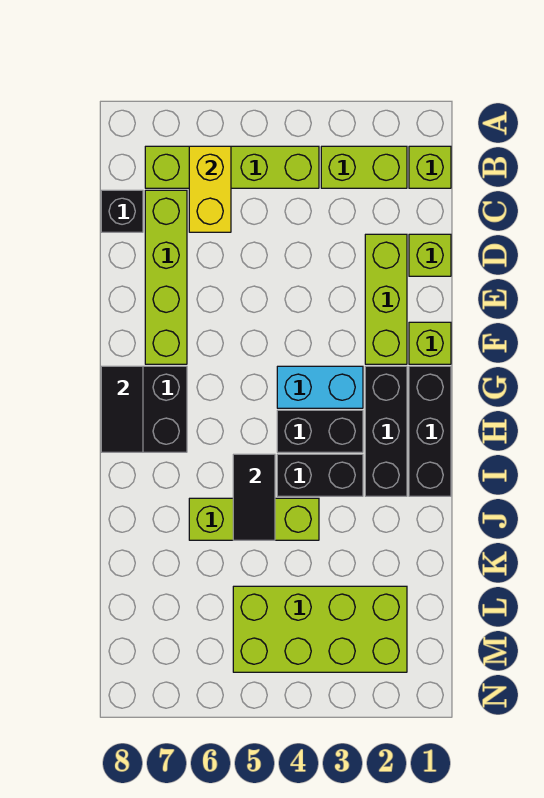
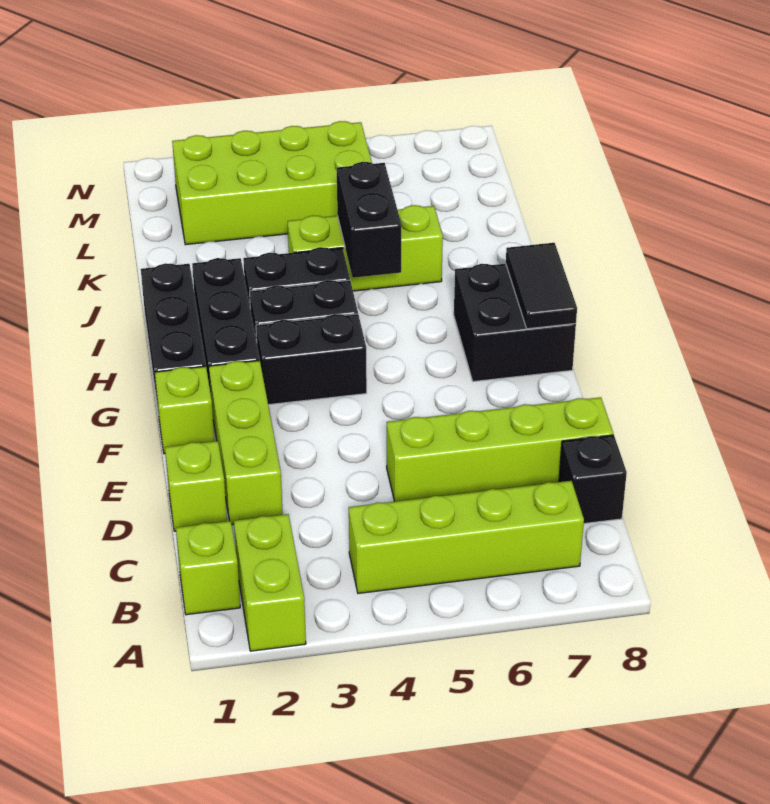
lime brick B2:B3 level 1 -> lime brick A2:B2 level 1
yellow brick B6:C6 level 2 -> none
lime brick C7:F7 level 1 -> lime brick D5:D8 level 1
cyan brick G3:G4 level 1 -> black brick G3:G4 level 1
black tile I5:J5 level 2 -> black brick I5:J5 level 2

